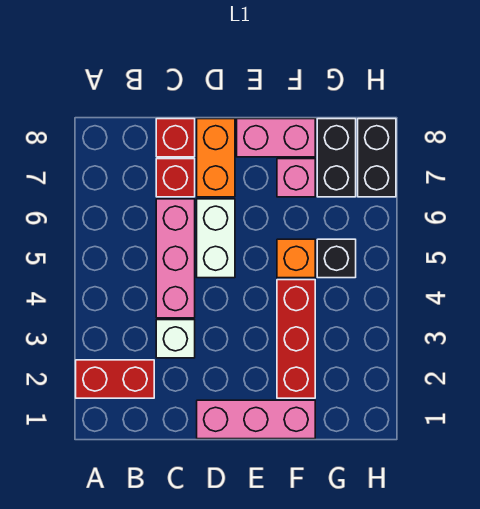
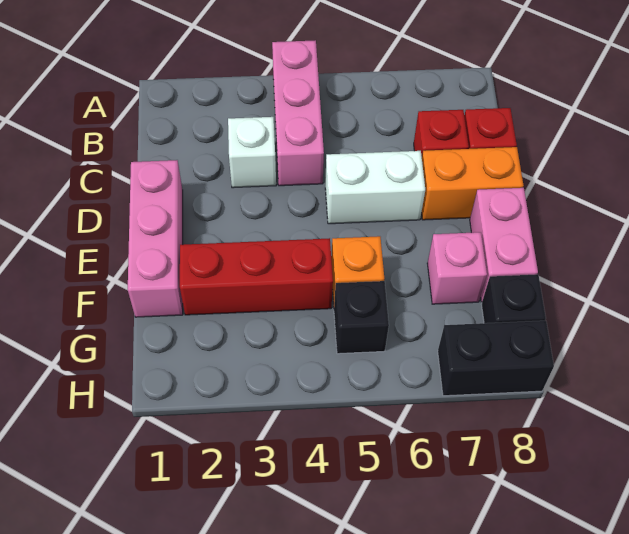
red brick A2:B2 level 1 -> none
pink brick C4:C6 level 1 -> pink brick A4:C4 level 1
black brick G7:G8 level 1 -> black brick G8 level 1

